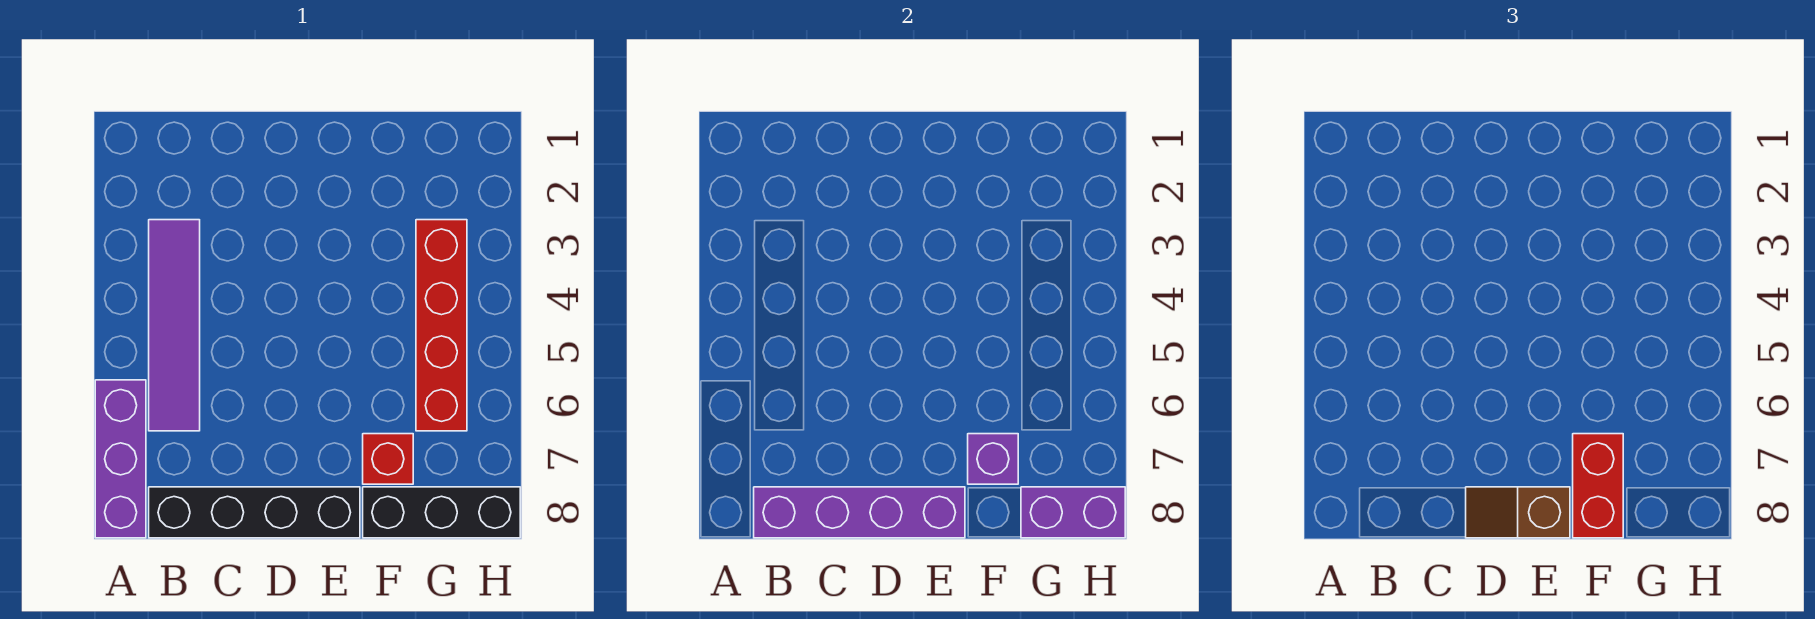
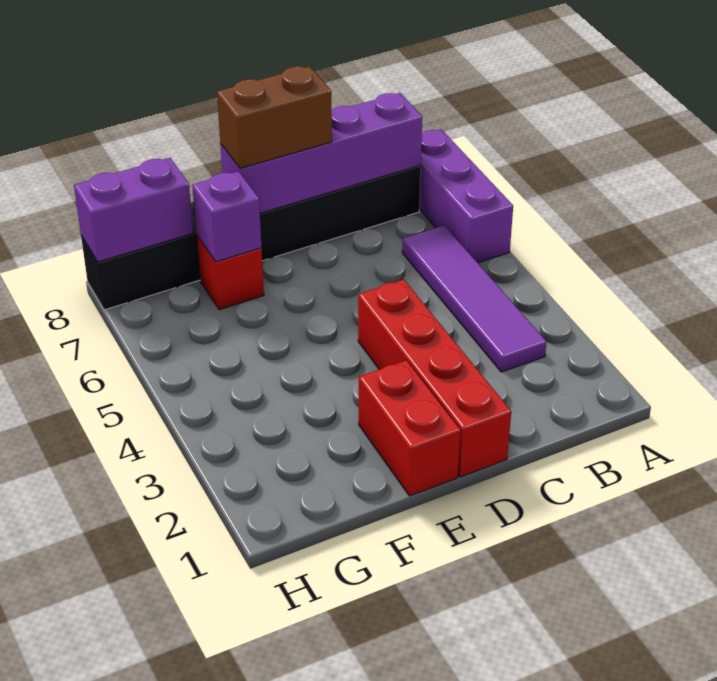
brown slope D8:E8 level 3 top E -> brown brick D8:E8 level 3
red brick F7:F8 level 3 -> red brick E1:E2 level 1
red brick G3:G6 level 1 -> red brick D1:D4 level 1

